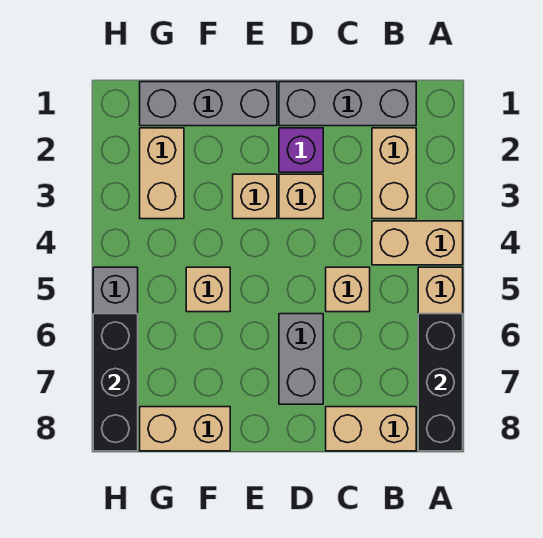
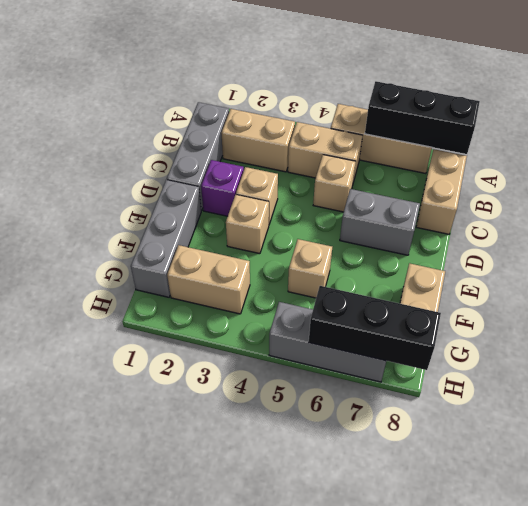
tan brick A4:B4 level 1 -> tan brick B4:B5 level 1

